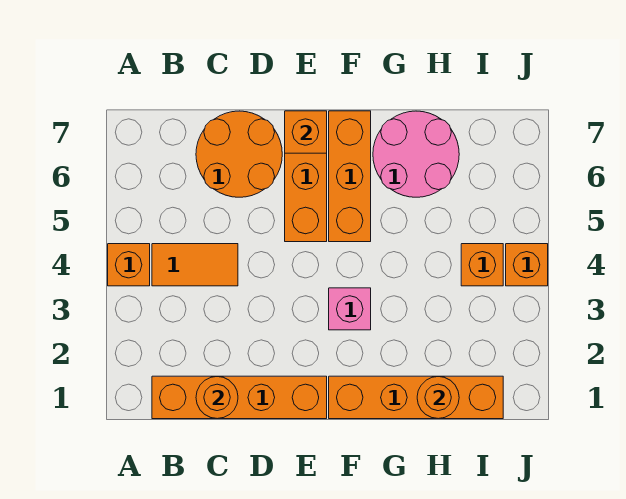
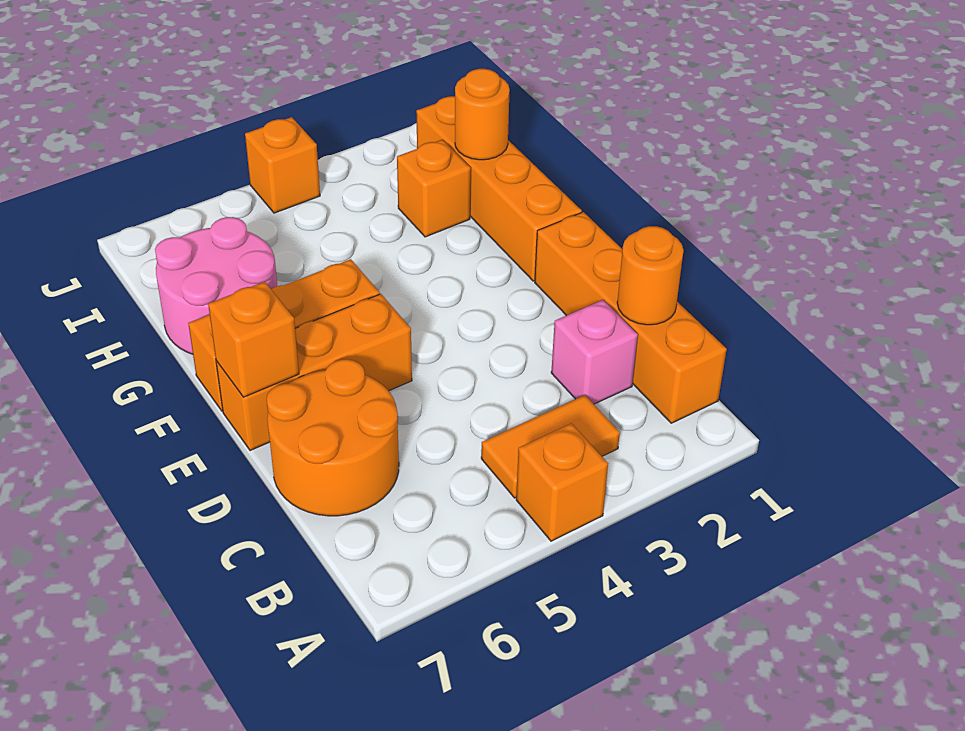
orange tile B4:C4 level 1 -> orange tile B3:B4 level 1
pink brick F3 level 1 -> pink brick C2 level 1
orange brick I4 level 1 -> orange brick H2 level 1

